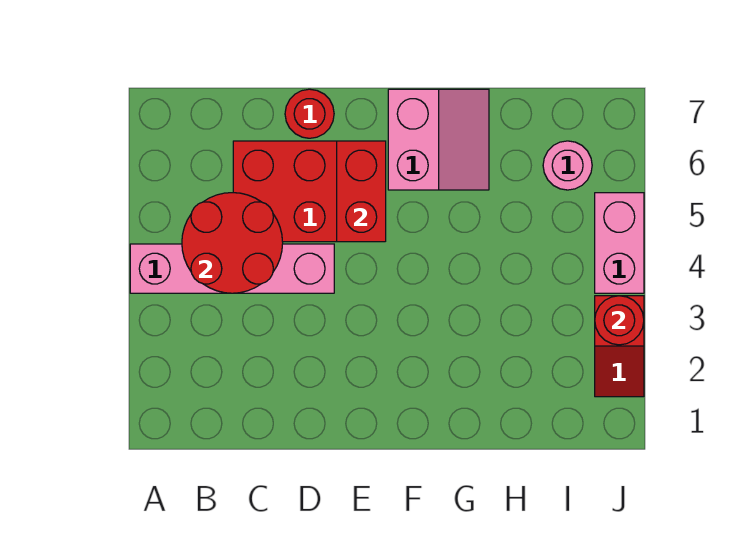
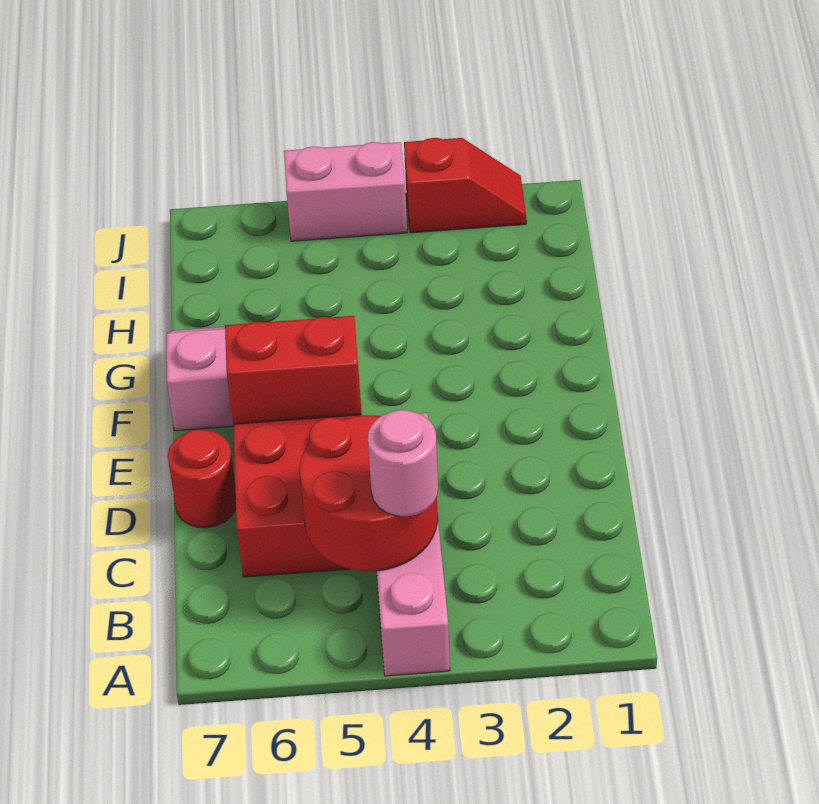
pink round brick I6 level 1 -> pink round brick B4 level 3
red round brick J3 level 2 -> none

